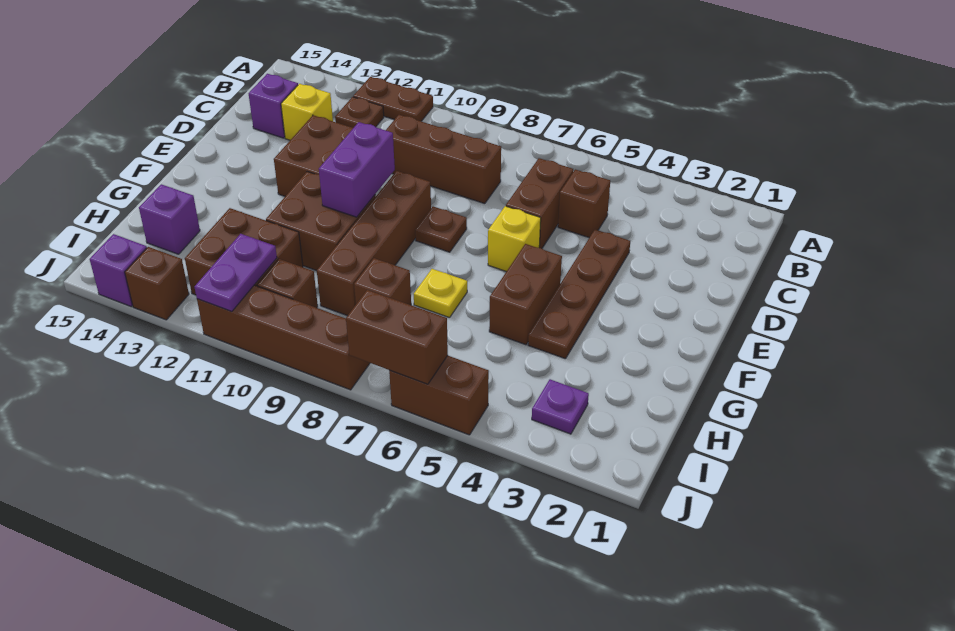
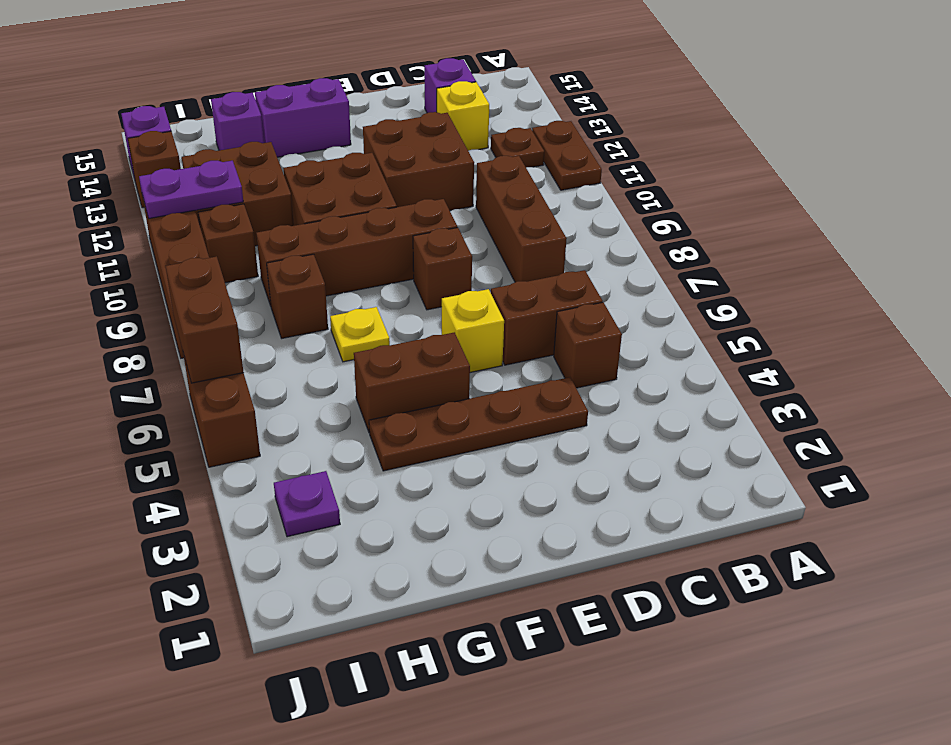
brown plate E8 level 1 -> brown brick E8 level 1
purple brick E10:F10 level 2 -> purple brick F14:G14 level 1

